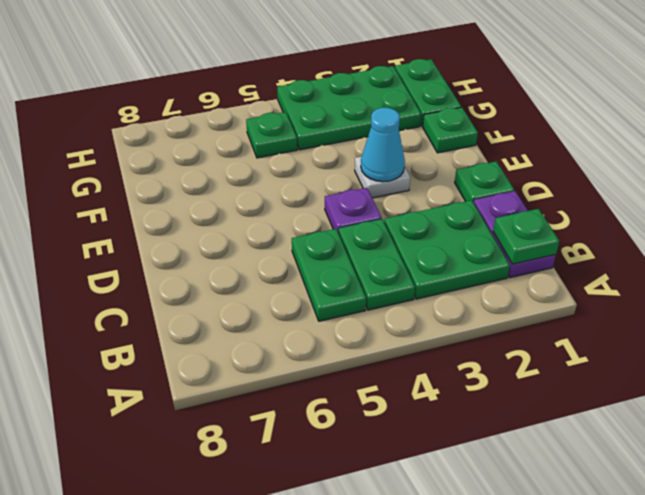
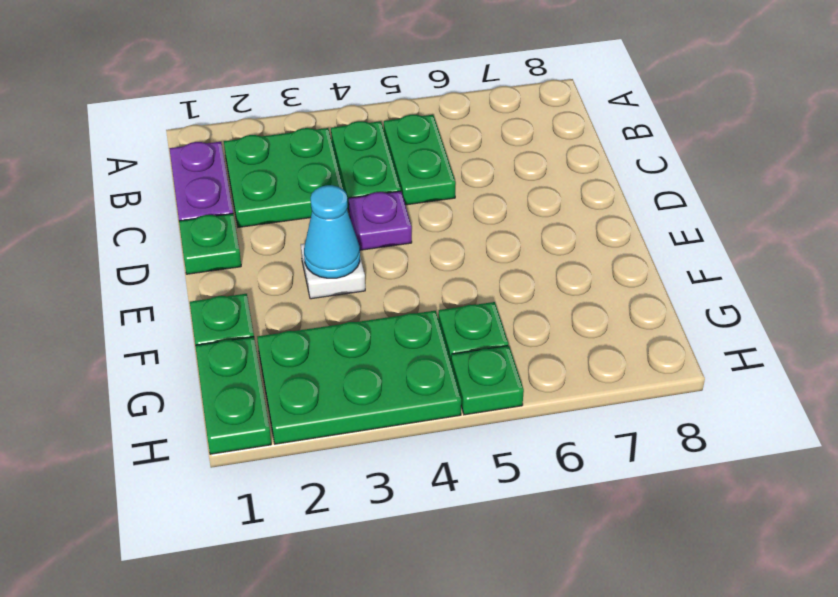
green plate B1 level 2 -> green plate H5 level 1

